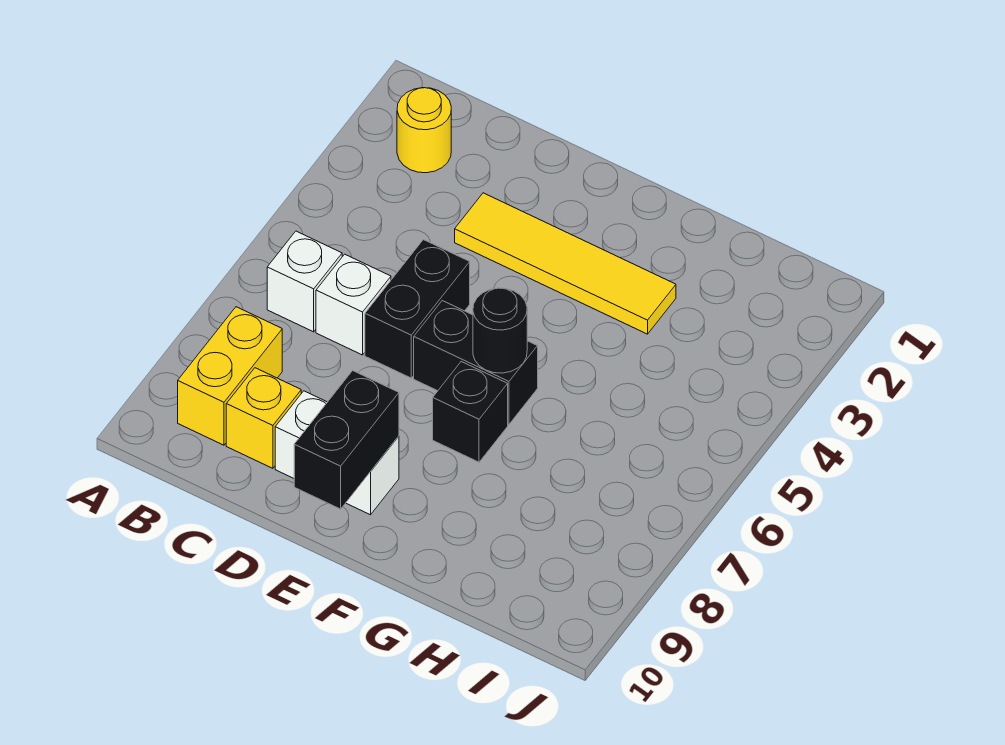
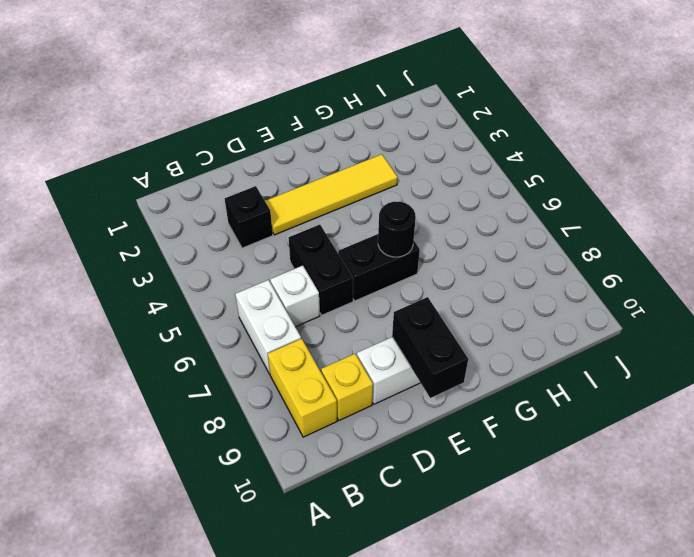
yellow round brick B2 level 1 -> none
white brick B6 level 1 -> white brick B6:B7 level 1
black brick F7 level 1 -> black brick C3 level 1

